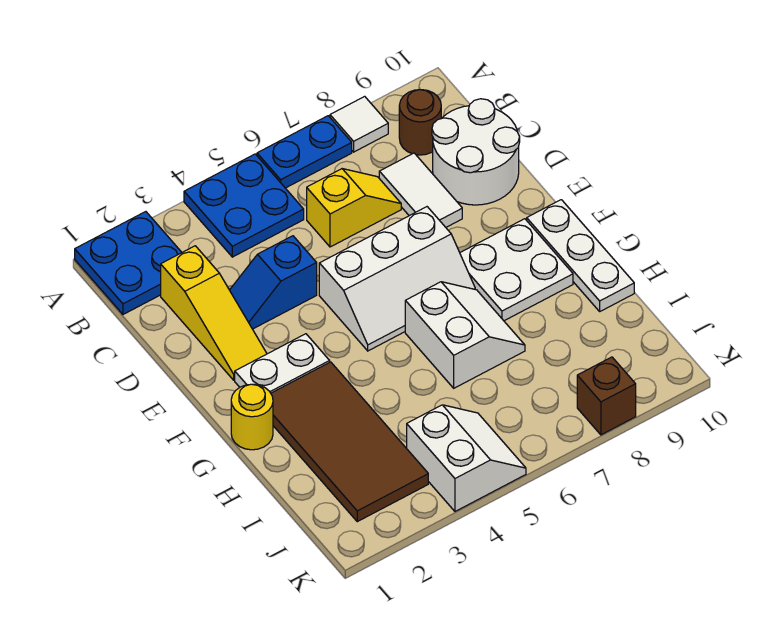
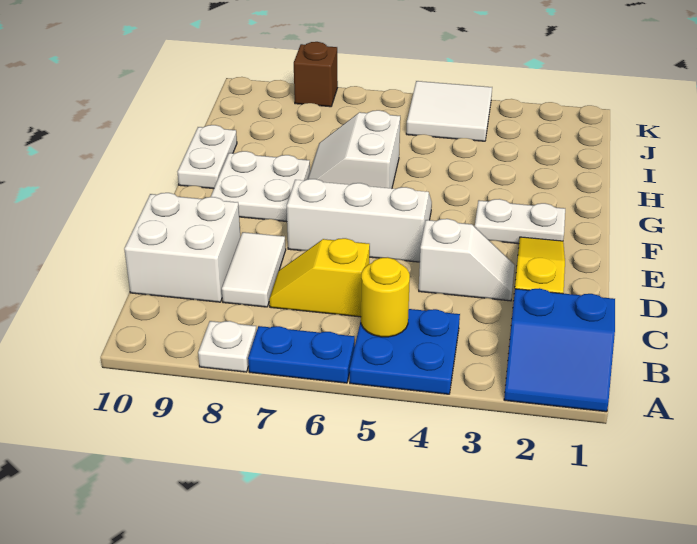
blue plate A1:B2 level 1 -> blue slope A1:B2 level 1 top B
white tile A8 level 1 -> white plate A8 level 1
brown round brick B9 level 1 -> none
white round brick C9:D10 level 1 -> white brick C9:D10 level 1
blue slope D3:D4 level 1 top 4 -> white slope D3:D4 level 1 top 4
white plate F10:H10 level 1 -> white plate G10:H10 level 1
yellow round brick G1 level 1 -> yellow round brick B5 level 2
brown tile G2:J3 level 1 -> none
white slope J4:K5 level 1 top 4 -> white tile J4:K5 level 1

